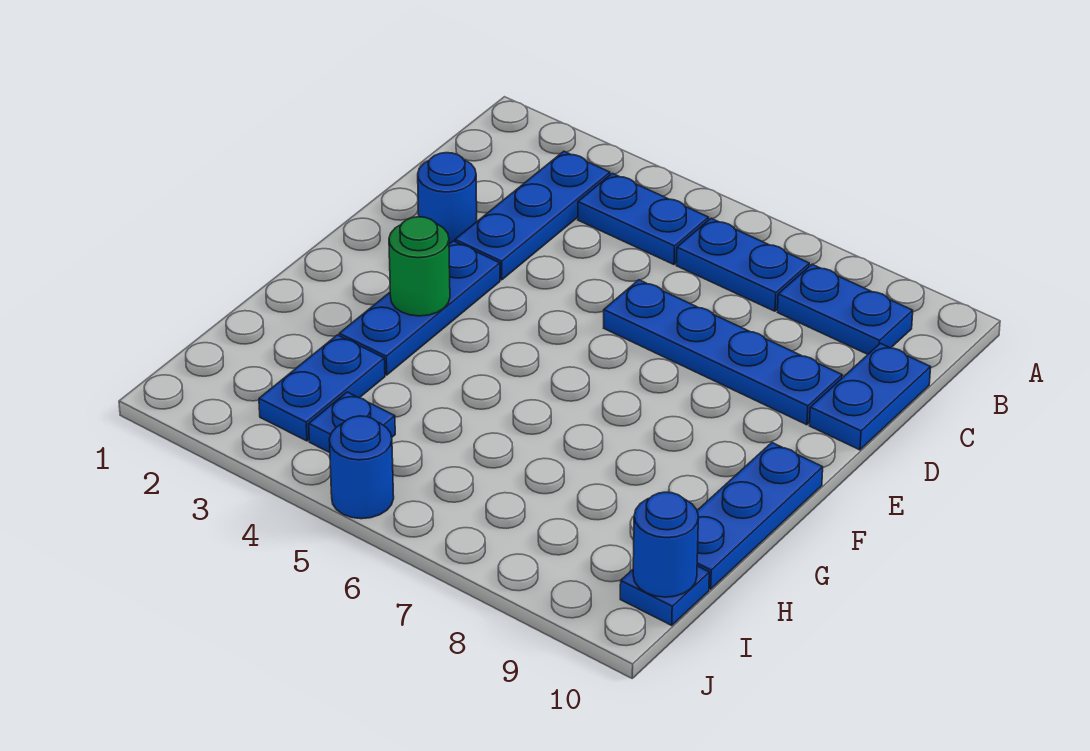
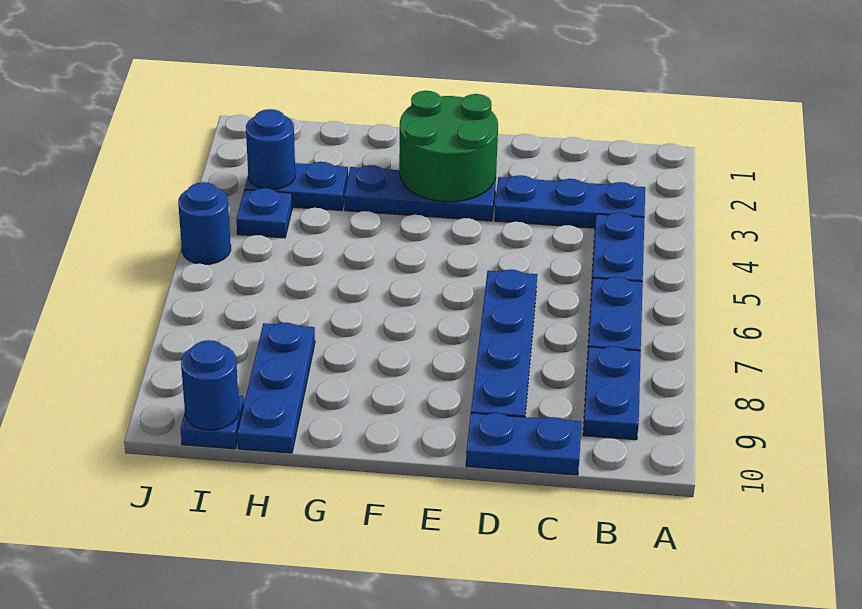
blue round brick D2 level 1 -> blue round brick I3 level 2
green round brick F3 level 2 -> green round brick E2:F3 level 2
blue plate F10:H10 level 1 -> blue plate H8:H10 level 1

